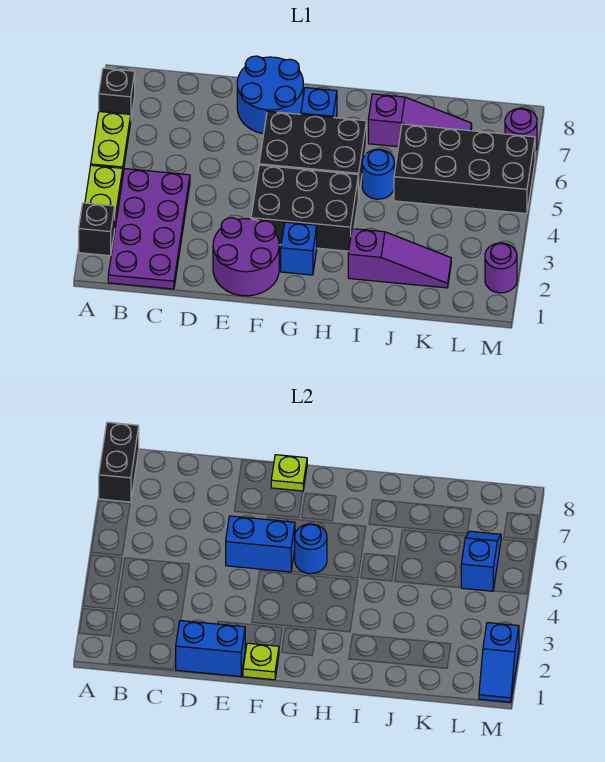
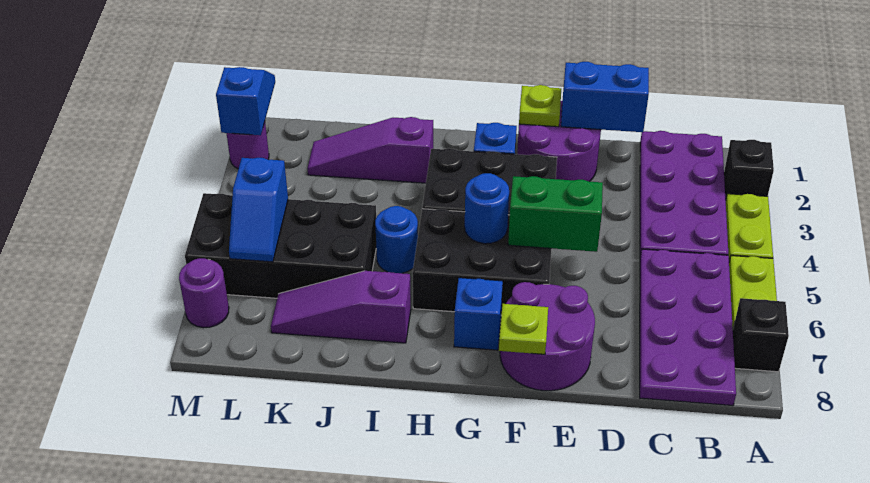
black brick A7:A8 level 2 -> none
none -> purple plate B5:C8 level 1
blue brick E5:F5 level 2 -> green brick E5:F5 level 2
blue round brick E7:F8 level 1 -> purple round brick E7:F8 level 1

